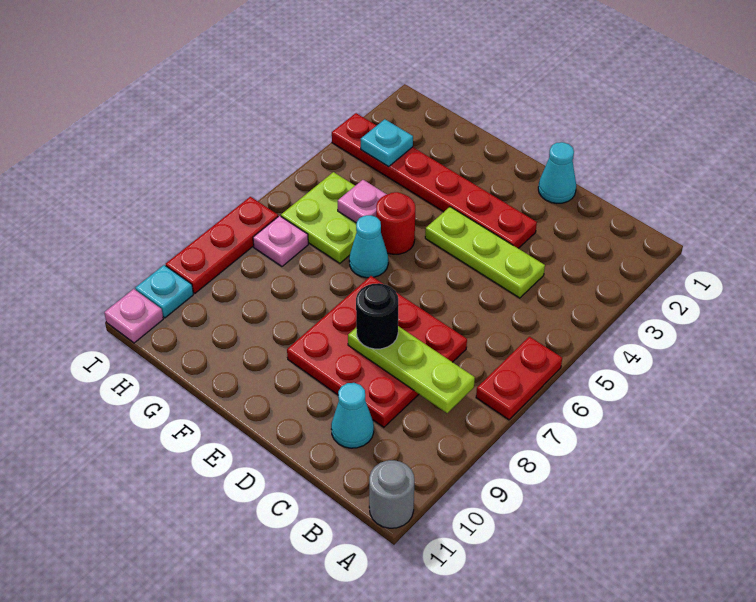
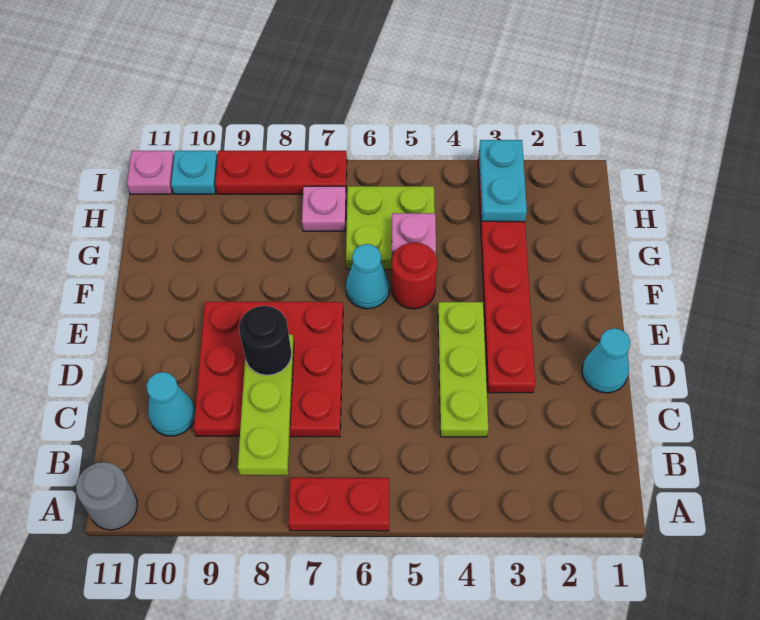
cyan plate H3 level 2 -> cyan plate H3:I3 level 2

